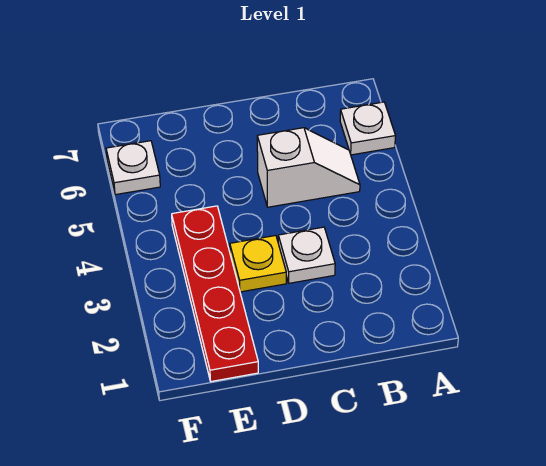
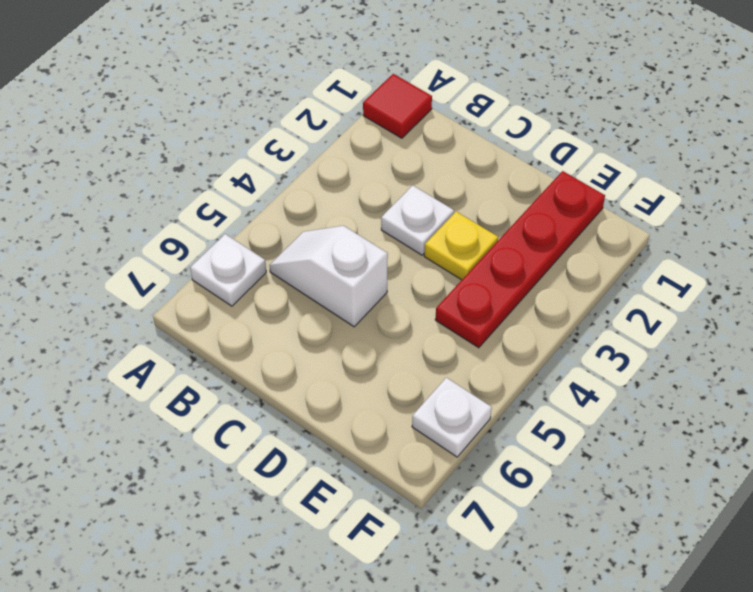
none -> red tile A1 level 1

